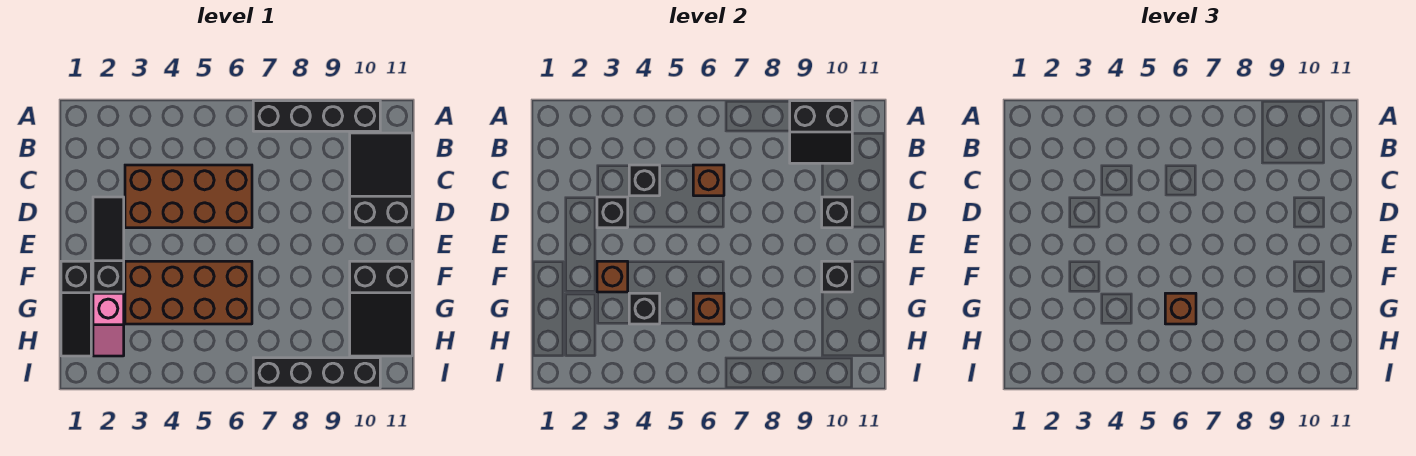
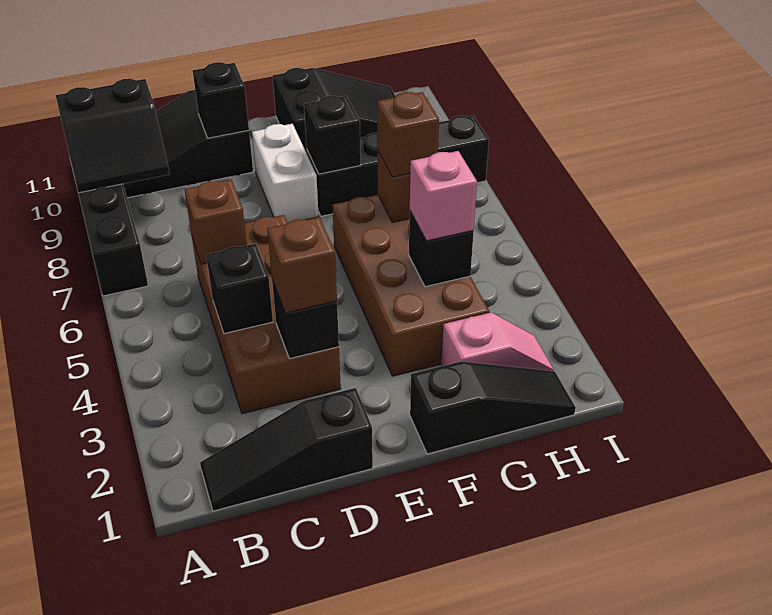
black slope A9:B10 level 2 top A -> black slope A9:B10 level 2 top 10
black slope D2:F2 level 1 top F -> black slope B1:D1 level 1 top D
none -> white brick E8:E9 level 1
brown brick F3 level 2 -> brown brick D3 level 3
black brick F10 level 2 -> black brick F8 level 2
none -> pink brick G4 level 3
black brick I7:I10 level 1 -> black brick F8:I8 level 1

